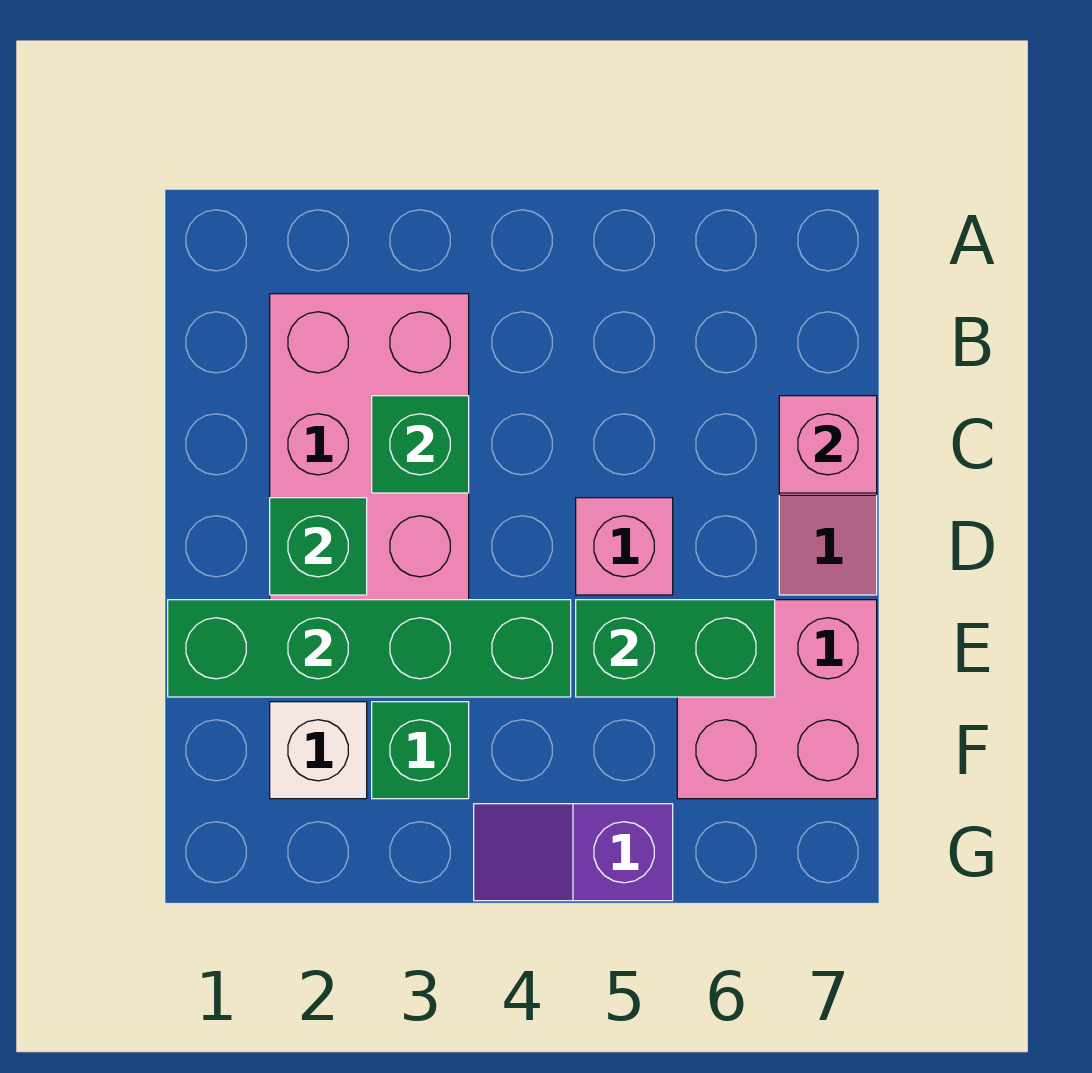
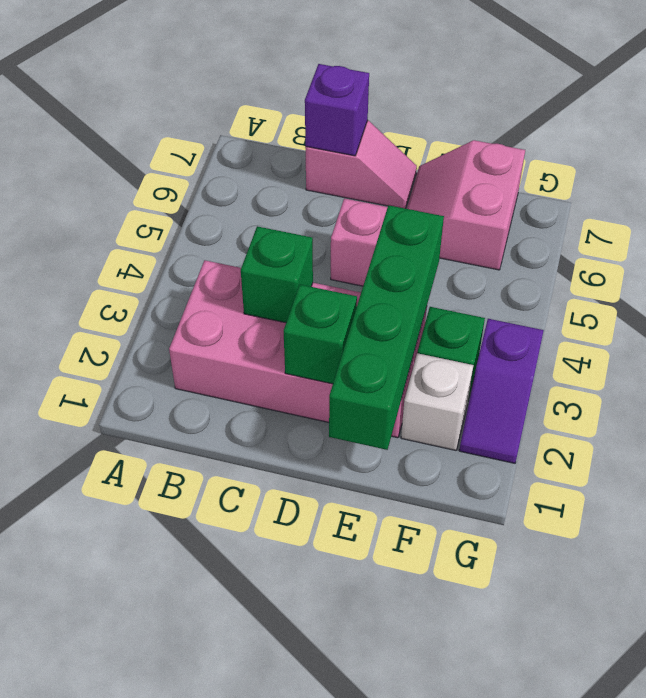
pink brick C7 level 2 -> purple brick C7 level 2
green brick E5:E6 level 2 -> none
pink brick E6:F7 level 1 -> pink slope E6:F7 level 1 top F
purple slope G4:G5 level 1 top 5 -> purple slope G2:G3 level 1 top 3

